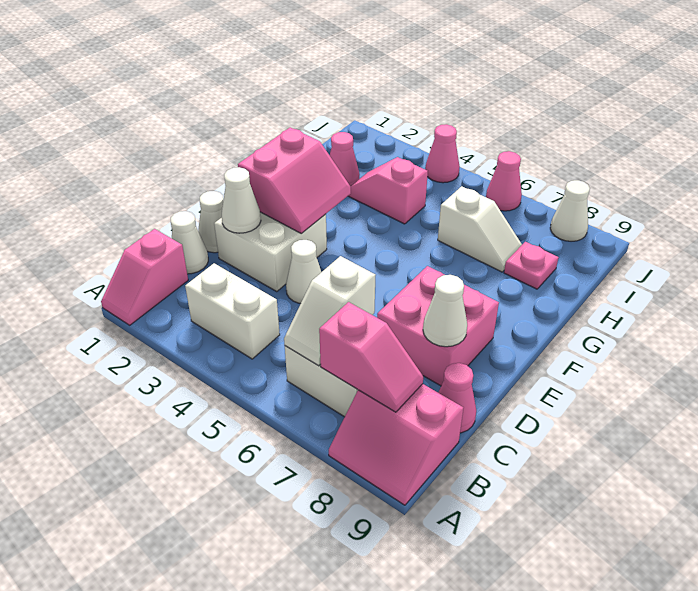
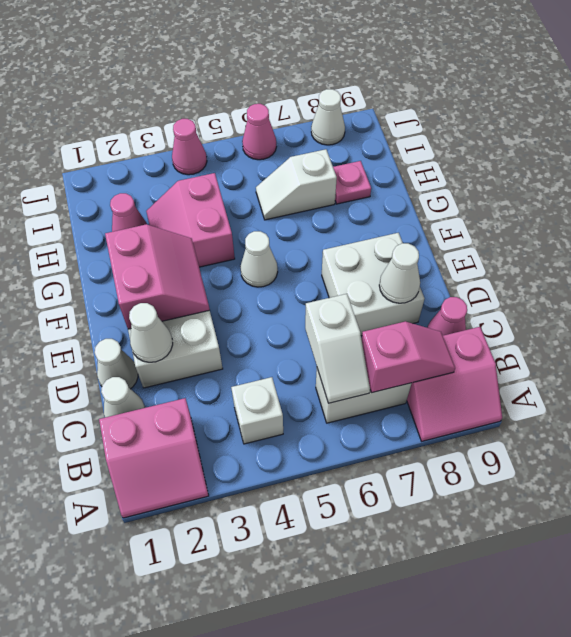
pink slope A1:B1 level 1 top B -> pink slope A1:B2 level 1 top B
white brick B3:B4 level 1 -> white brick B4 level 1
white cone D4 level 1 -> white cone F5 level 1
pink brick D7:E8 level 1 -> white brick D7:E8 level 1
pink slope H3:H4 level 1 top 4 -> pink slope G3:H4 level 1 top 4
white slope H6:H7 level 1 top 6 -> white slope H6:H7 level 1 top 7

